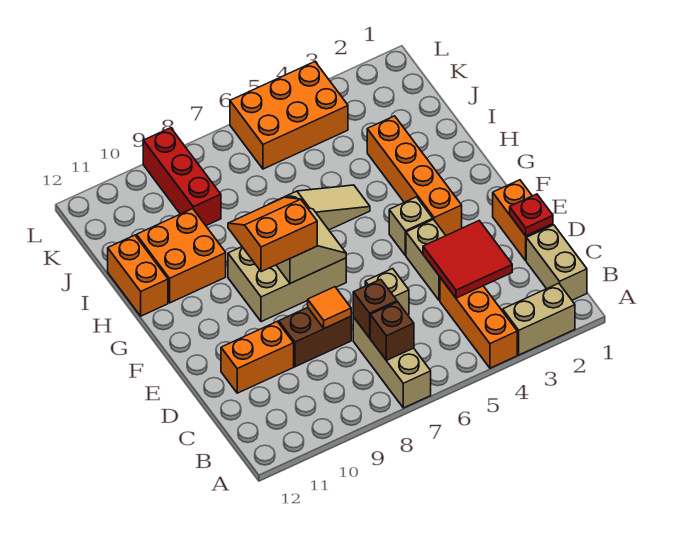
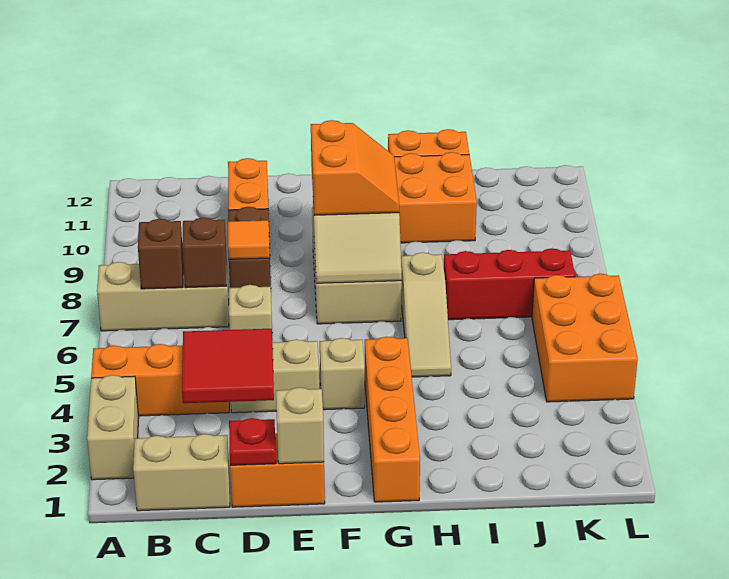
none -> tan brick E1 level 2
orange brick F3:I3 level 1 -> orange brick G1:G4 level 1
red brick J9:L9 level 1 -> red brick I7:K7 level 1

